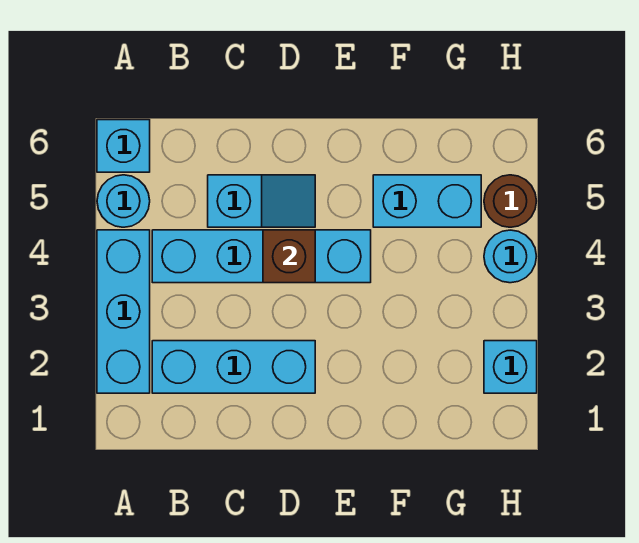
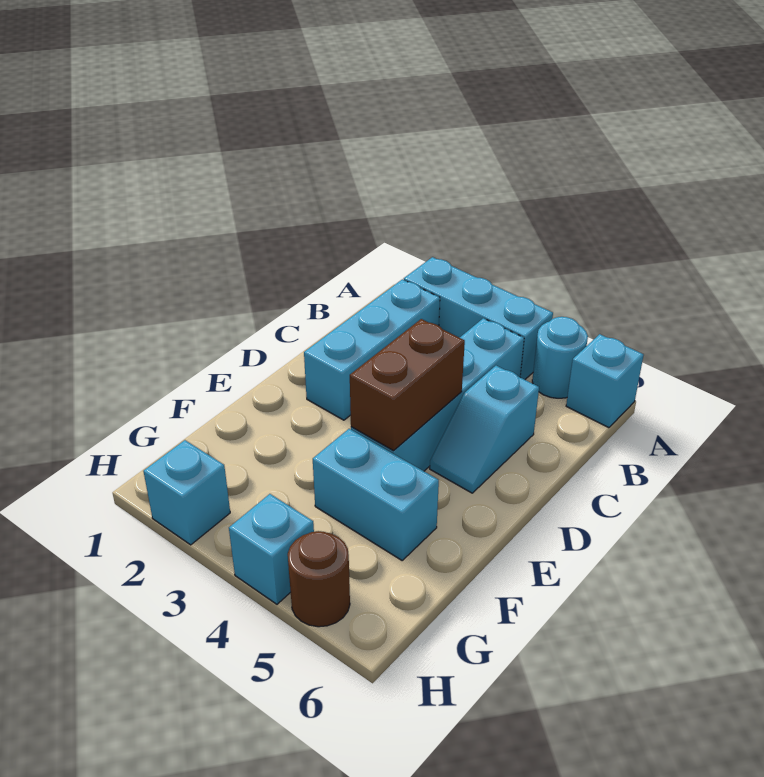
brown brick D4 level 2 -> brown brick D4:E4 level 2
cyan brick F5:G5 level 1 -> cyan brick F4:F5 level 1
cyan round brick H4 level 1 -> cyan brick H4 level 1

